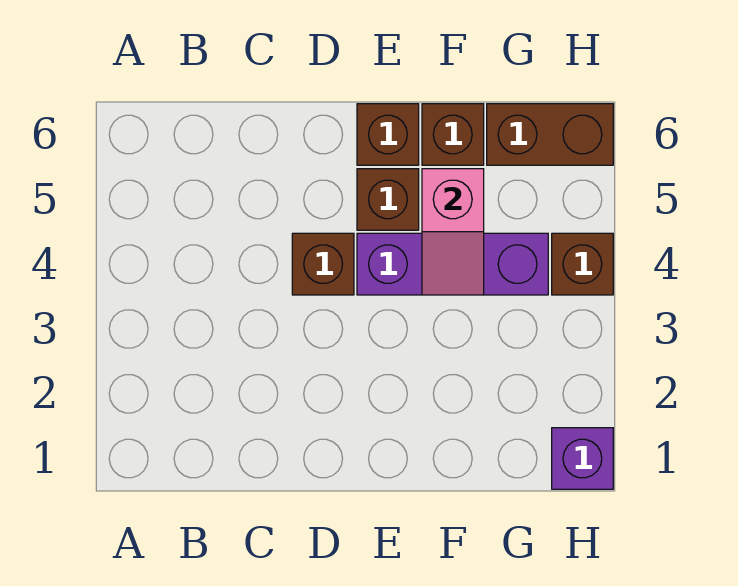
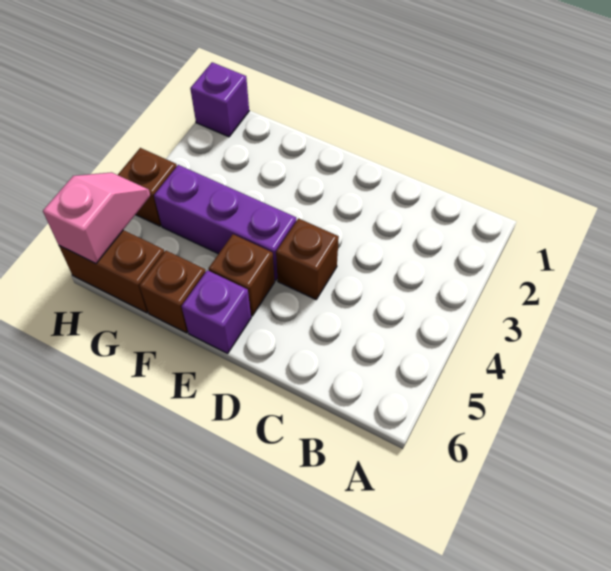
brown brick E6 level 1 -> purple brick E6 level 1
pink slope F4:F5 level 2 top 5 -> pink slope H5:H6 level 2 top 6

